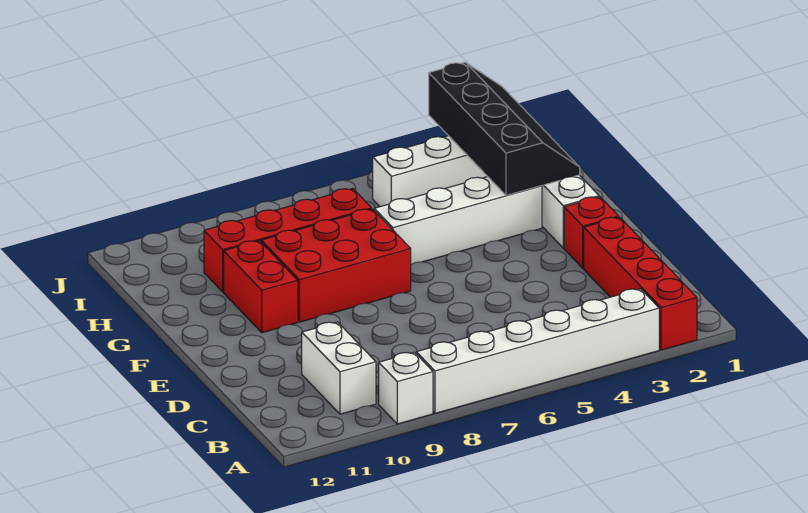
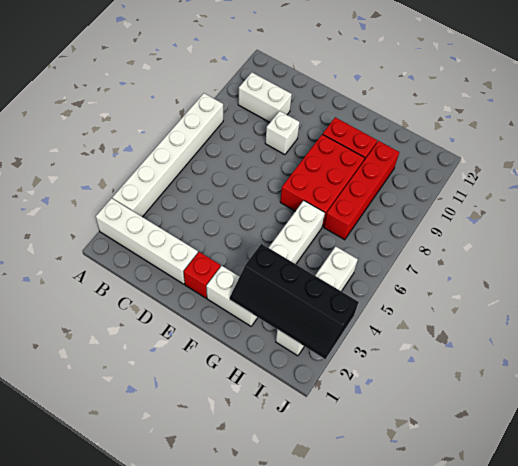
red brick A2:D2 level 1 -> white brick A2:D2 level 1
white brick A9 level 1 -> white brick D9 level 1

